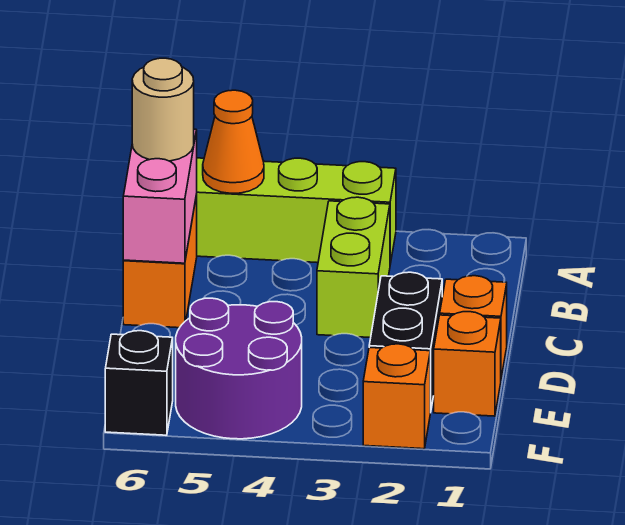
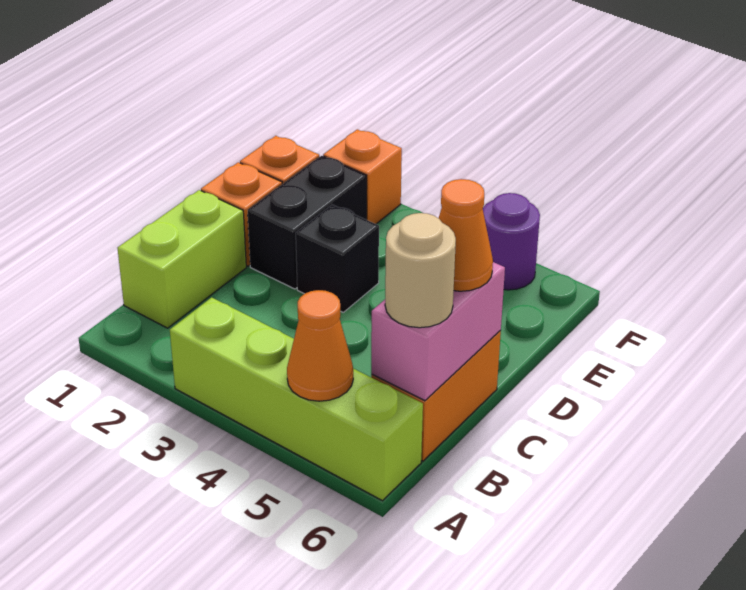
lime brick B3:C3 level 1 -> lime brick B1:C1 level 1
none -> orange cone C6 level 3
purple round brick E4:F5 level 1 -> purple round brick F5 level 1
black brick F6 level 1 -> black brick D3 level 1

